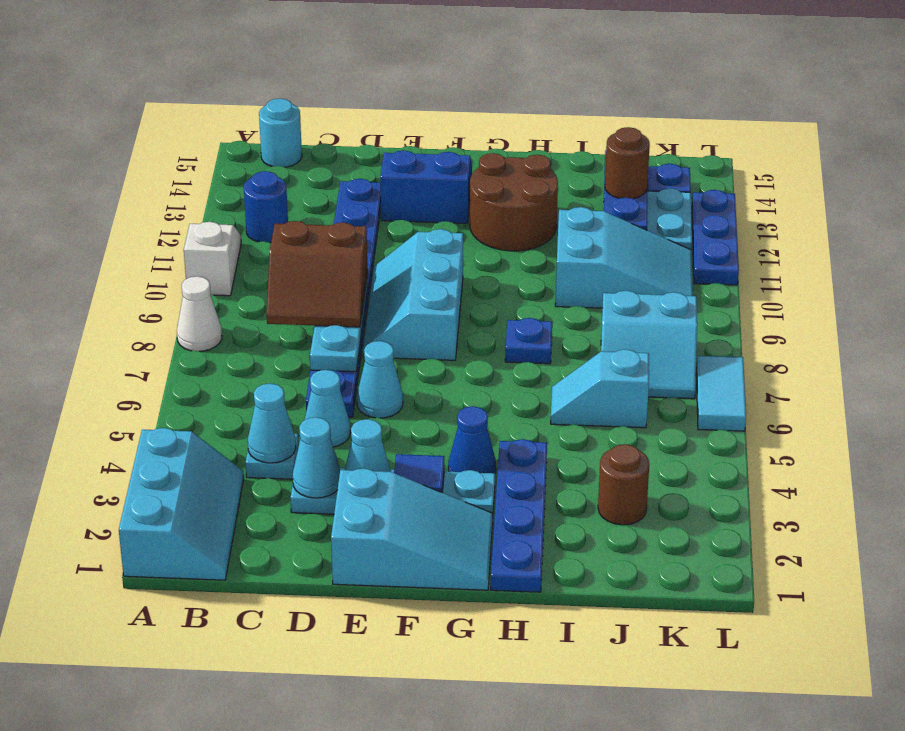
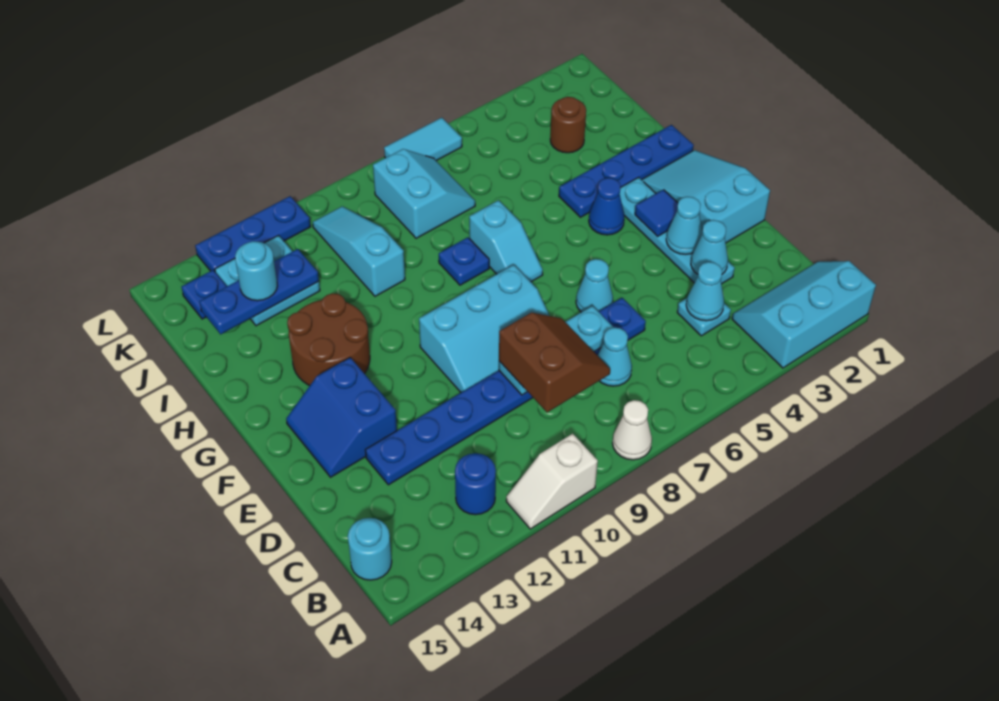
cyan cone D5 level 1 -> cyan cone C7 level 1
cyan slope I6:J6 level 1 top J -> cyan slope G7:H7 level 1 top H
cyan slope I10:K11 level 1 top I -> cyan slope I10:K10 level 1 top I
brown round brick J13 level 3 -> cyan round brick J13 level 3

